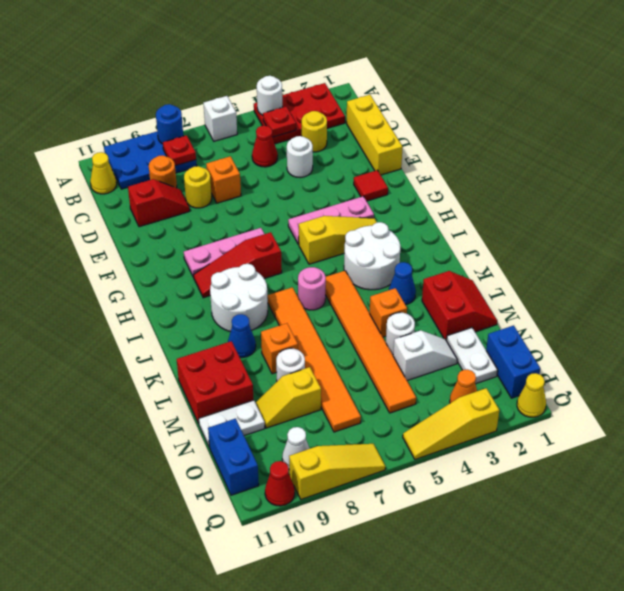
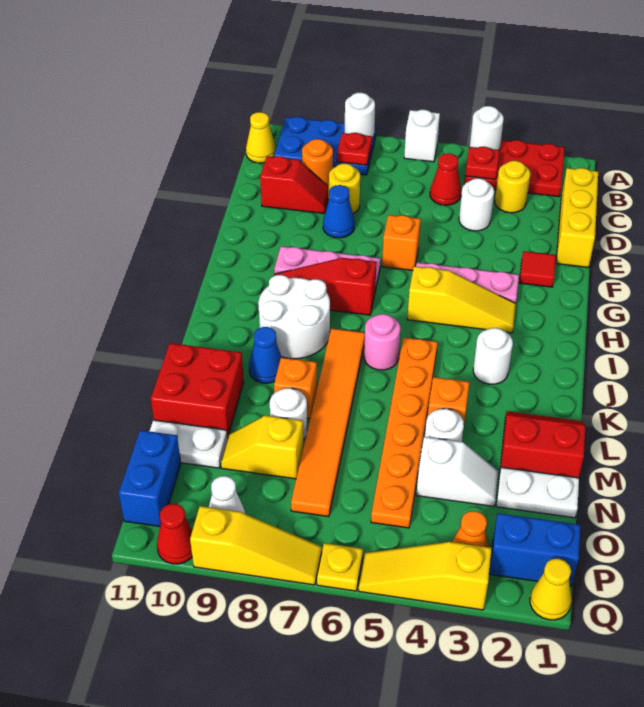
blue round brick A8 level 2 -> white round brick A8 level 2
orange brick D7 level 1 -> orange brick F6 level 1
white round brick I3:J4 level 1 -> white round brick J3 level 1
orange tile J5:O5 level 1 -> orange plate J5:O5 level 1
blue cone K3 level 1 -> blue cone E8 level 1
red slope L1:M2 level 1 top 2 -> red slope L1:M2 level 1 top M
white plate N2:O2 level 1 -> white plate N1:N2 level 1
blue brick O1:P1 level 1 -> blue brick P1:P2 level 1
none -> yellow plate Q6 level 1

